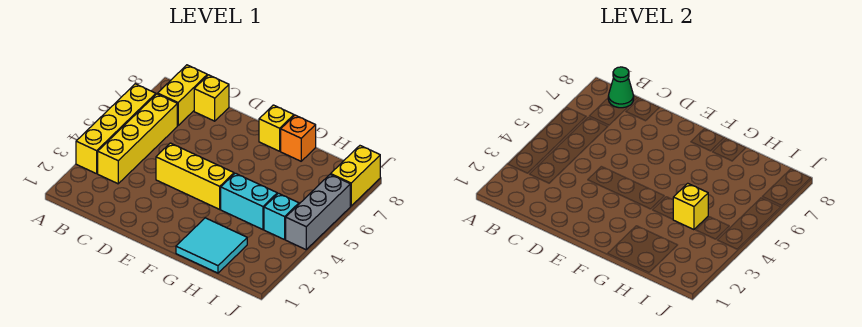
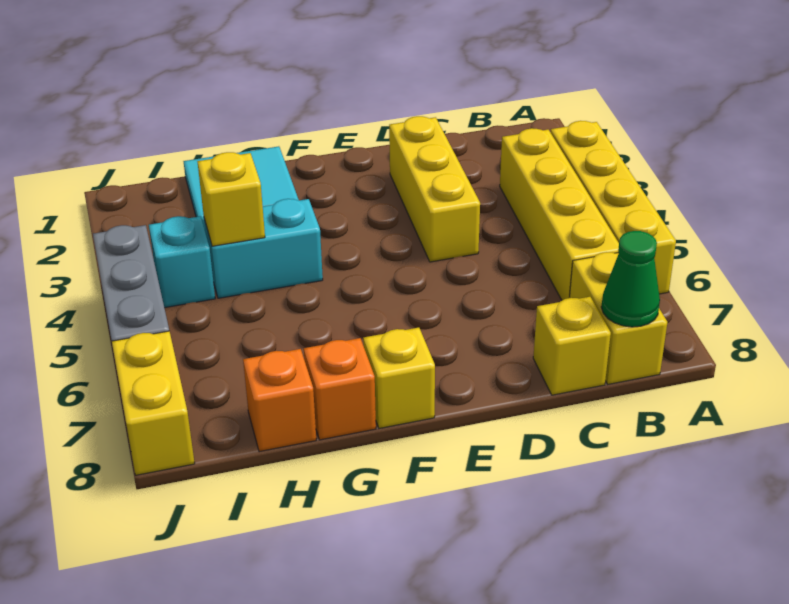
yellow brick D4:F4 level 1 -> yellow brick D2:D4 level 1
none -> orange brick H8 level 1

